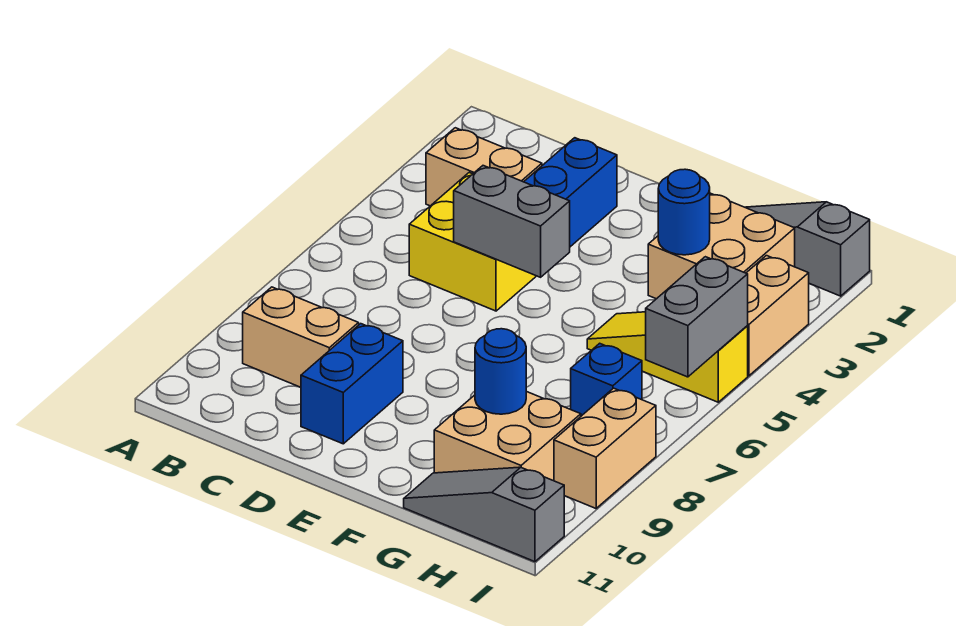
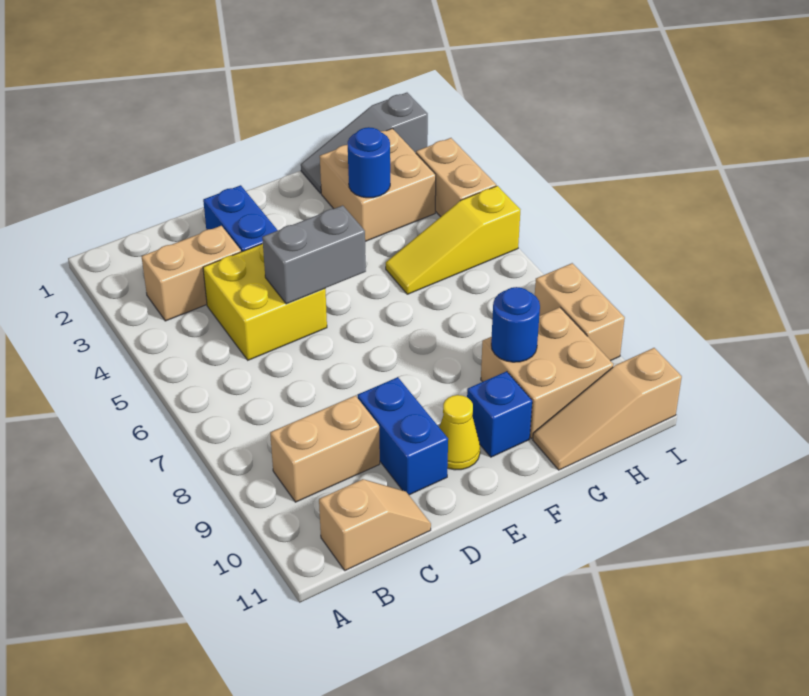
none -> tan slope B11:C11 level 1 top B
none -> yellow cone E10 level 1
grey slope G11:I11 level 1 top I -> tan slope G11:I11 level 1 top I
blue brick H7 level 1 -> blue brick F10 level 1
grey brick I5:I6 level 2 -> none

